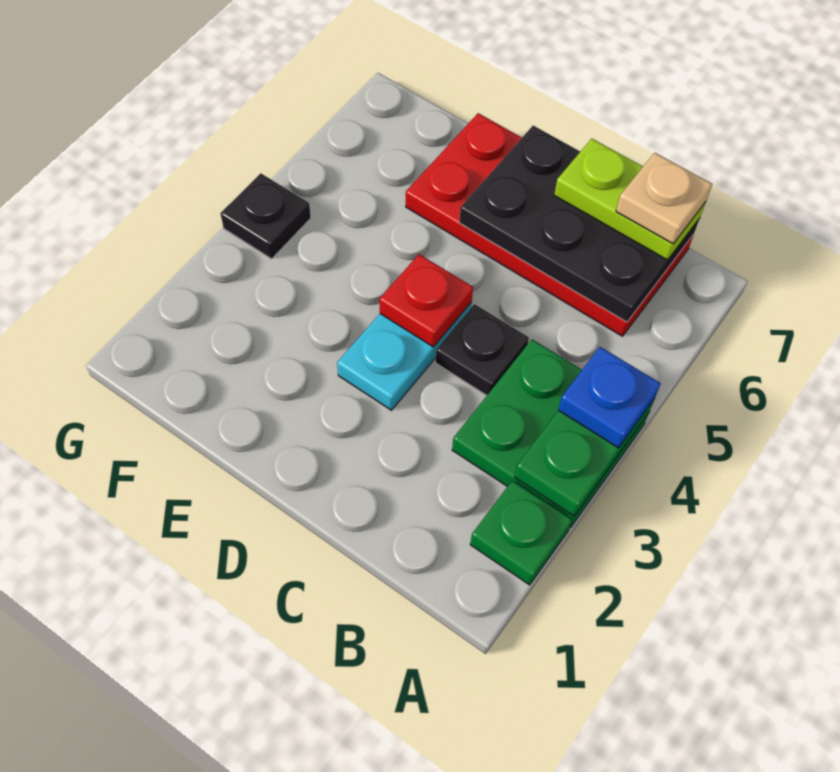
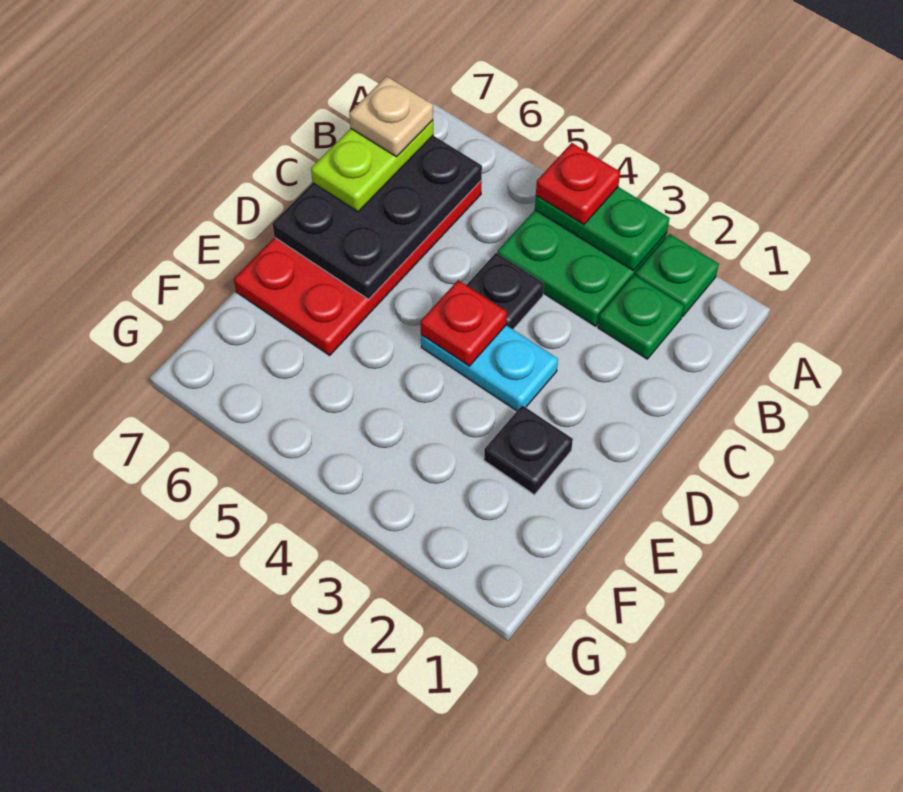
blue plate A4 level 3 -> red plate A4 level 3
none -> green plate B2 level 1
black plate G4 level 1 -> black plate E2 level 1

